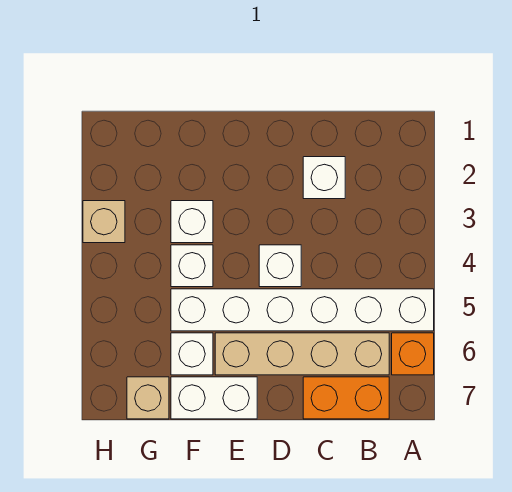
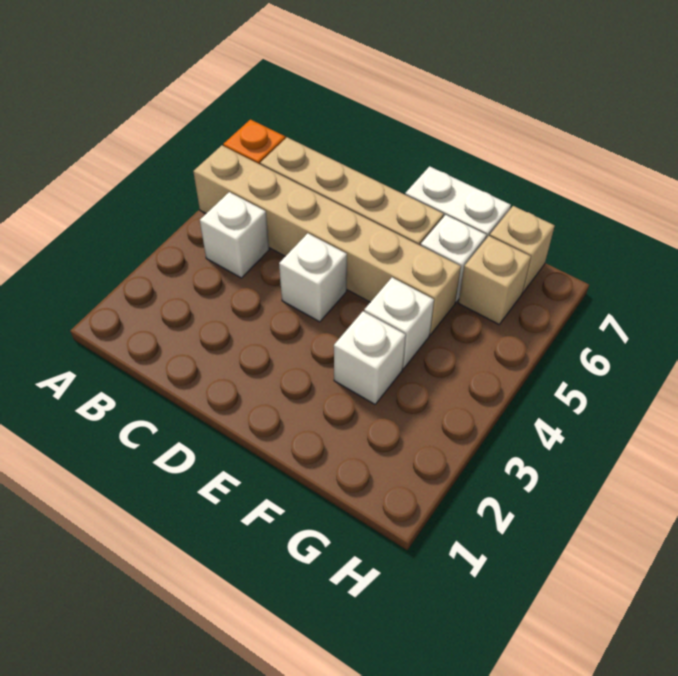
white brick A5:F5 level 1 -> tan brick A5:F5 level 1
orange brick B7:C7 level 1 -> none
white brick C2 level 1 -> white brick B4 level 1
tan brick H3 level 1 -> tan brick G6 level 1

